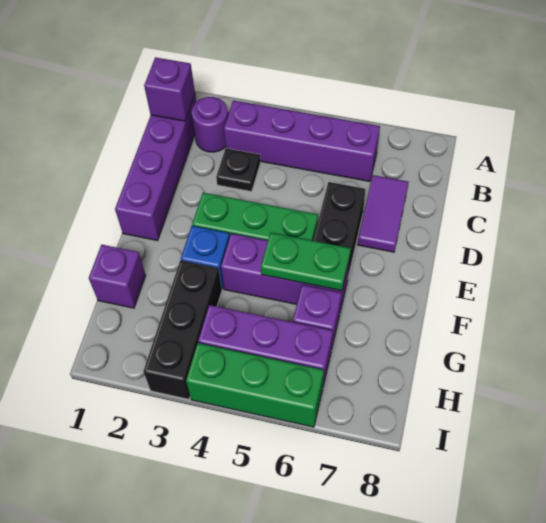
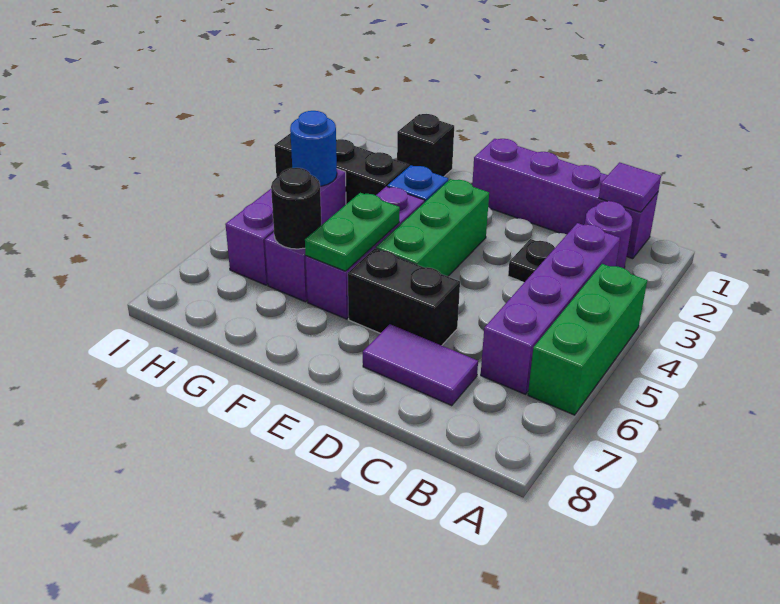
purple brick B1 level 2 -> purple tile B1 level 2
purple brick G1 level 1 -> black brick G1 level 1
none -> black round brick G6 level 2
none -> blue round brick H4 level 2
green brick I4:I6 level 1 -> green brick A4:A6 level 1

